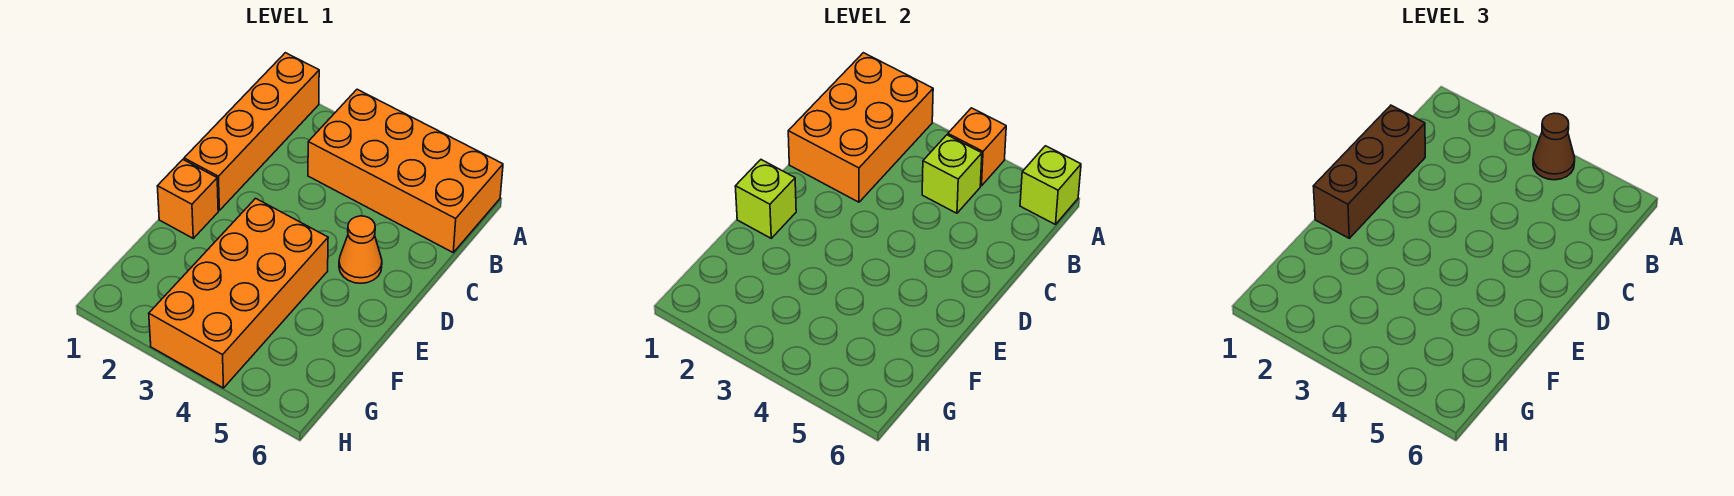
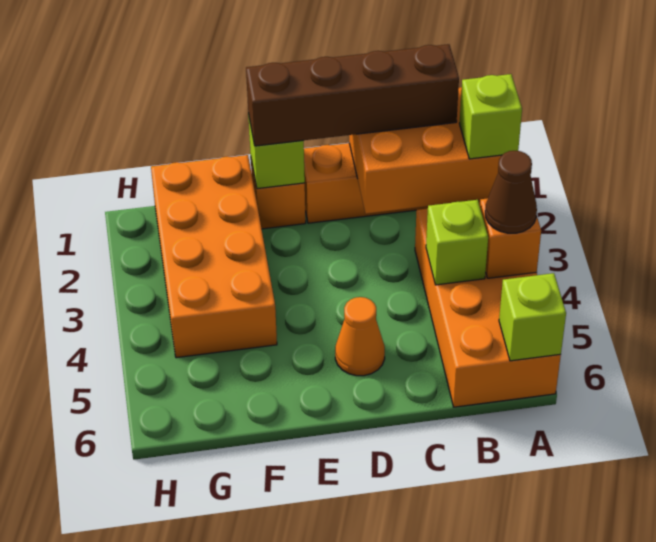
none -> lime brick A2 level 3
brown brick C1:E1 level 3 -> brown brick B1:E1 level 3
orange brick E3:H4 level 1 -> orange brick F1:G4 level 1

